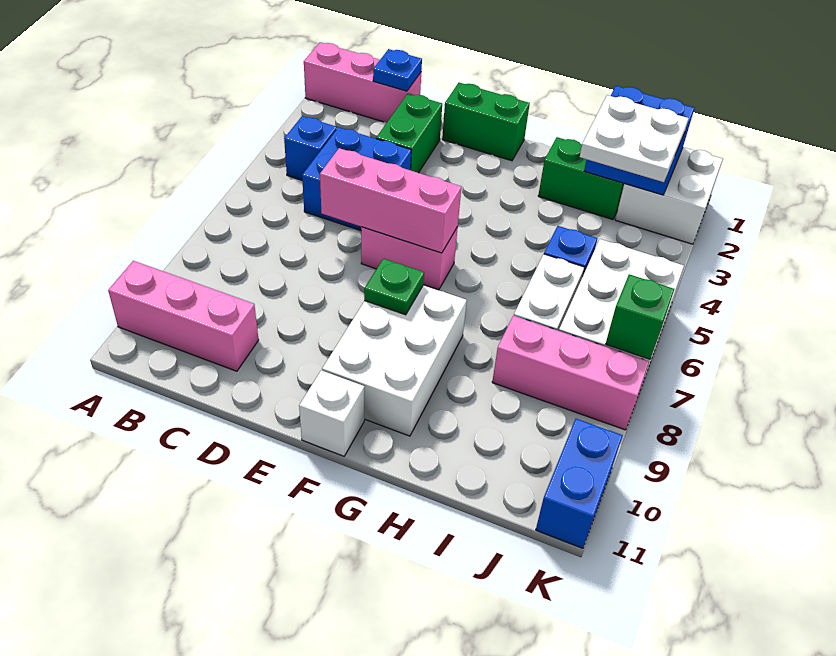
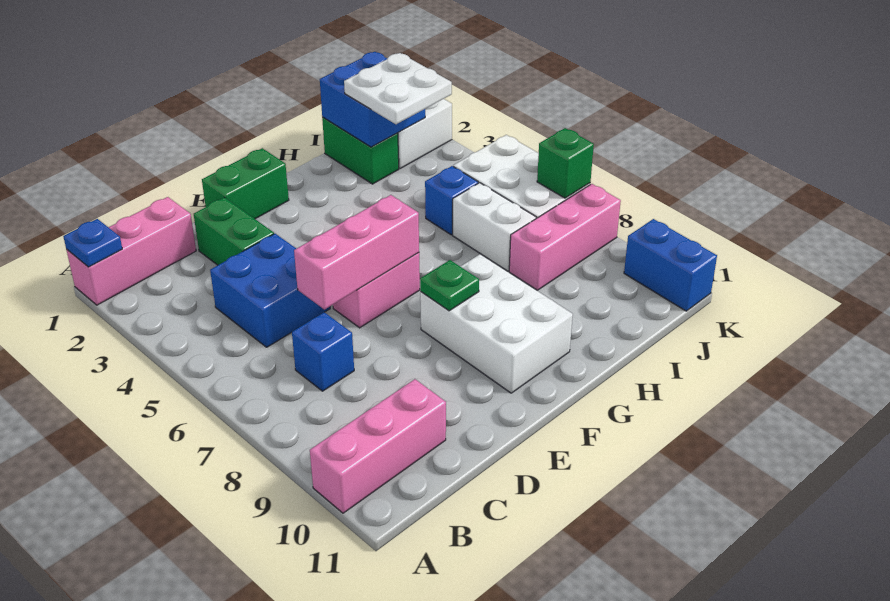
blue brick B4 level 1 -> blue brick C7 level 1
blue plate C1 level 2 -> blue plate A1 level 2
white brick F11 level 1 -> none
green brick H2:I2 level 1 -> green brick I1:I2 level 1

